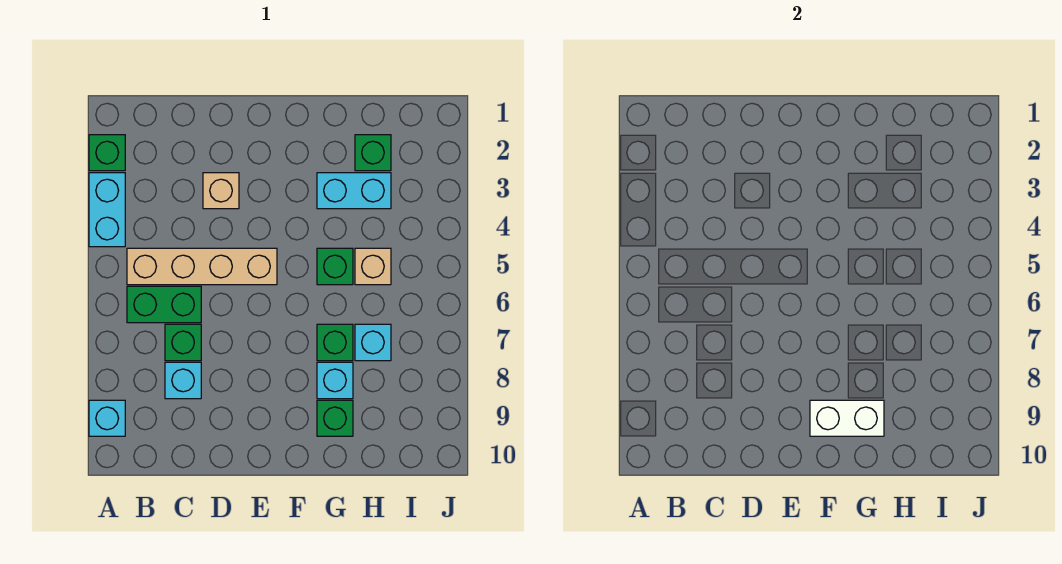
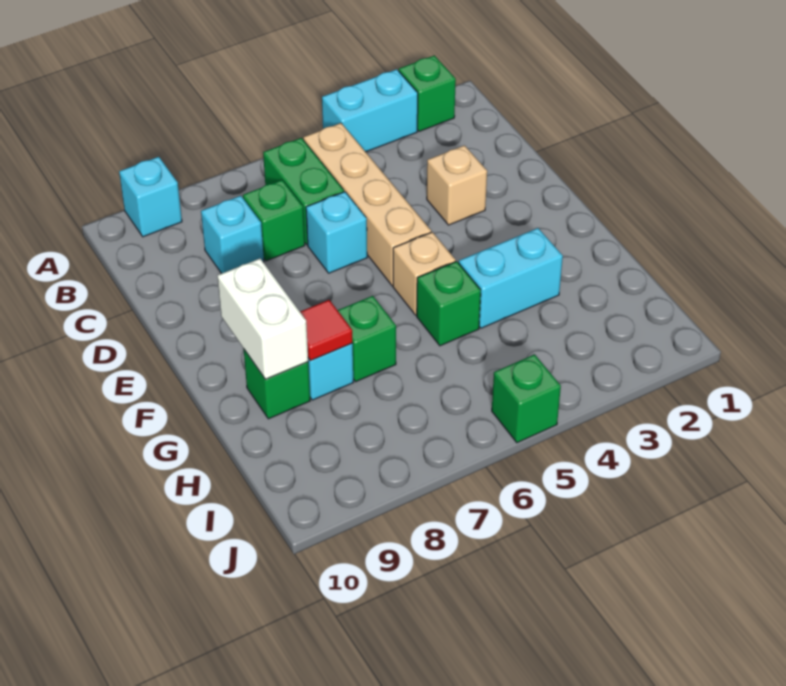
cyan brick G3:H3 level 1 -> cyan brick G3:G4 level 1
none -> red tile G8 level 2
green brick H2 level 1 -> green brick J5 level 1
tan brick H5 level 1 -> tan brick F5 level 1
cyan brick H7 level 1 -> cyan brick D6 level 1

